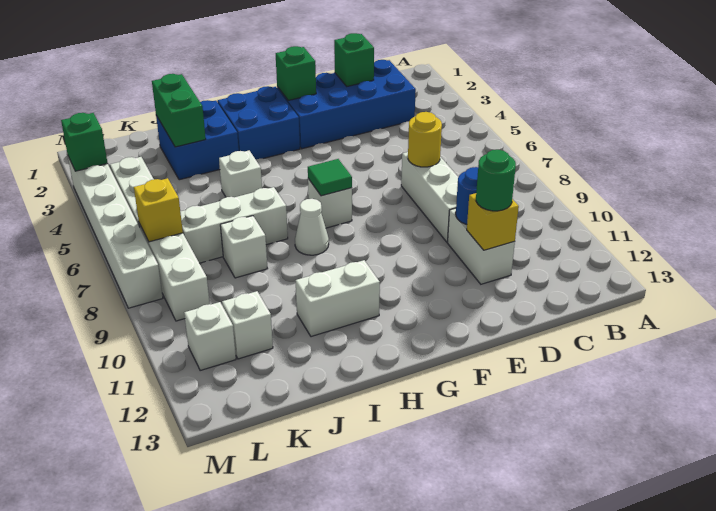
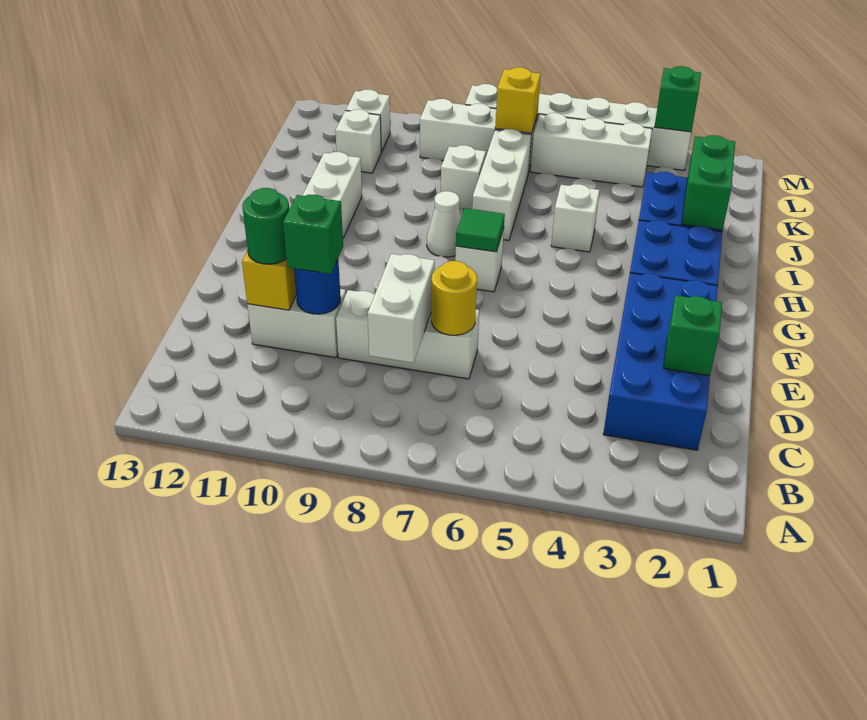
none -> white brick C8:D8 level 2
green brick F2 level 2 -> green brick D10 level 3
green brick J2:J3 level 2 -> green brick I2:J2 level 2

